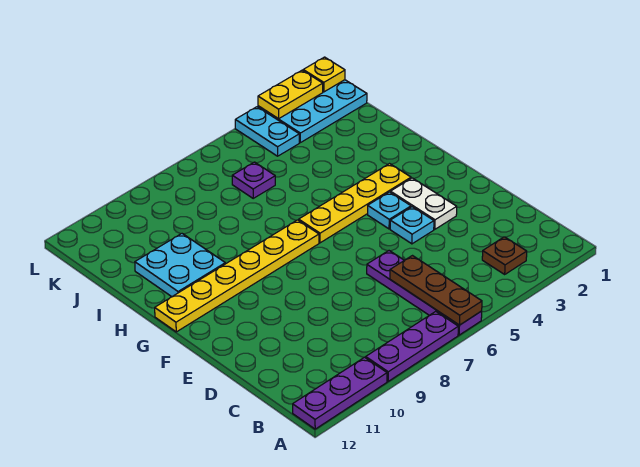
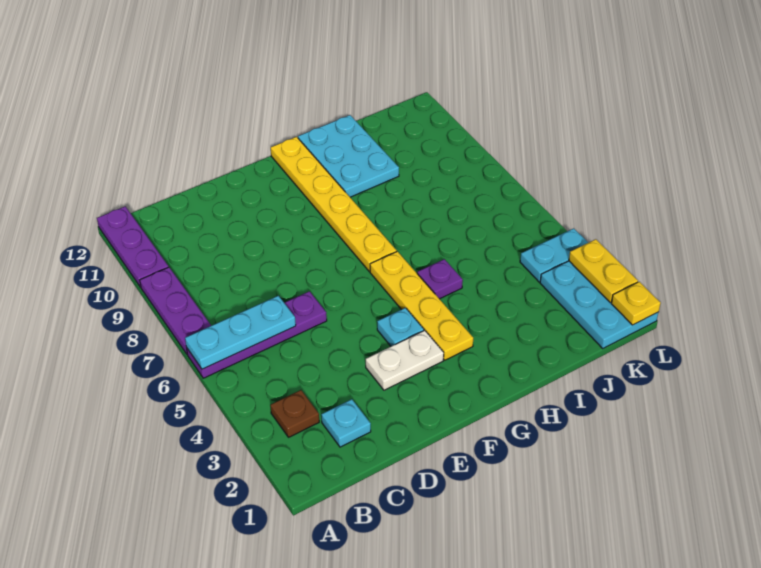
brown plate A6:C6 level 2 -> cyan plate A6:C6 level 2
cyan plate E4 level 1 -> cyan plate C2 level 1
cyan plate H10:I11 level 1 -> cyan plate H10:I12 level 1
purple plate J6 level 1 -> purple plate H5 level 1

